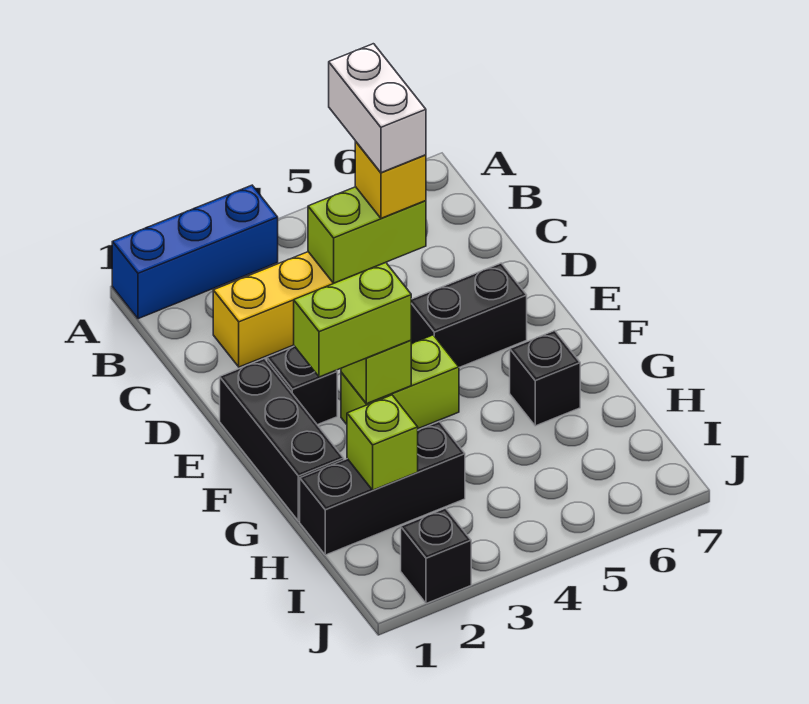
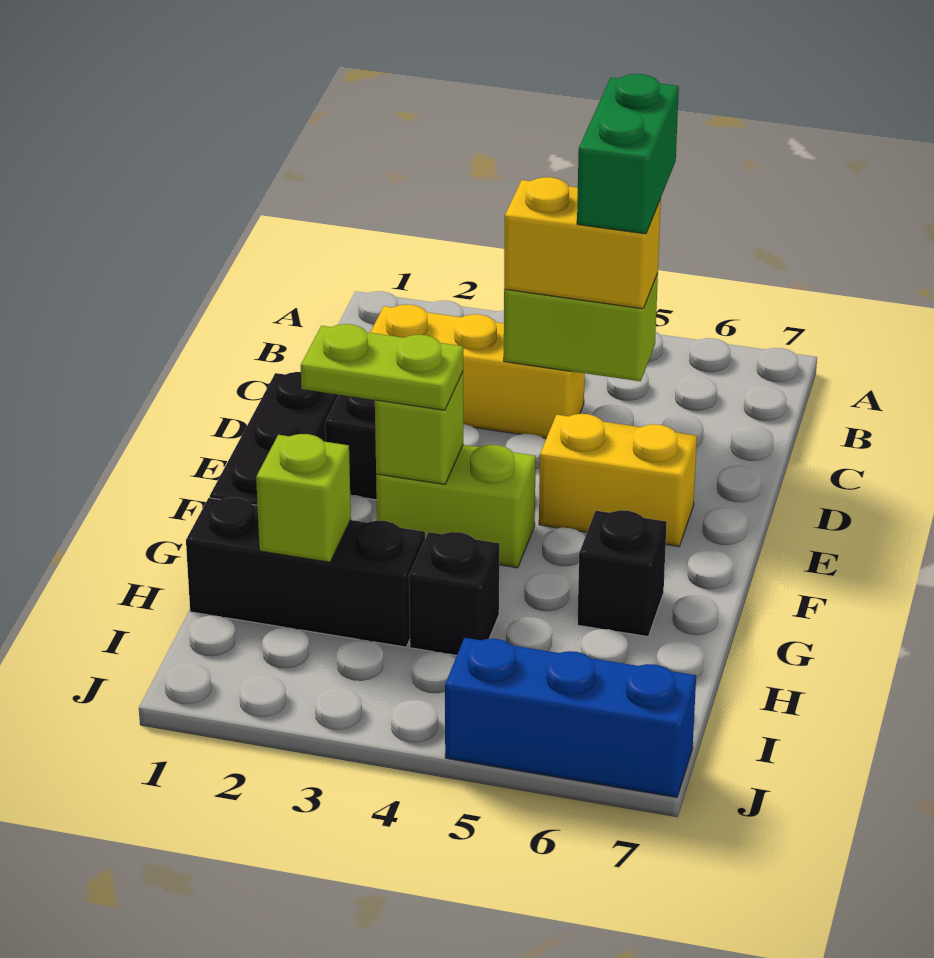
blue brick A1:A3 level 1 -> blue brick J5:J7 level 1
white brick B5:C5 level 4 -> green brick B5:C5 level 4
yellow brick C5 level 3 -> yellow brick C4:C5 level 3
black brick E5:E6 level 1 -> yellow brick E5:E6 level 1
lime brick F2:F3 level 3 -> lime plate F2:F3 level 3
black brick J2 level 1 -> black brick H4 level 1

